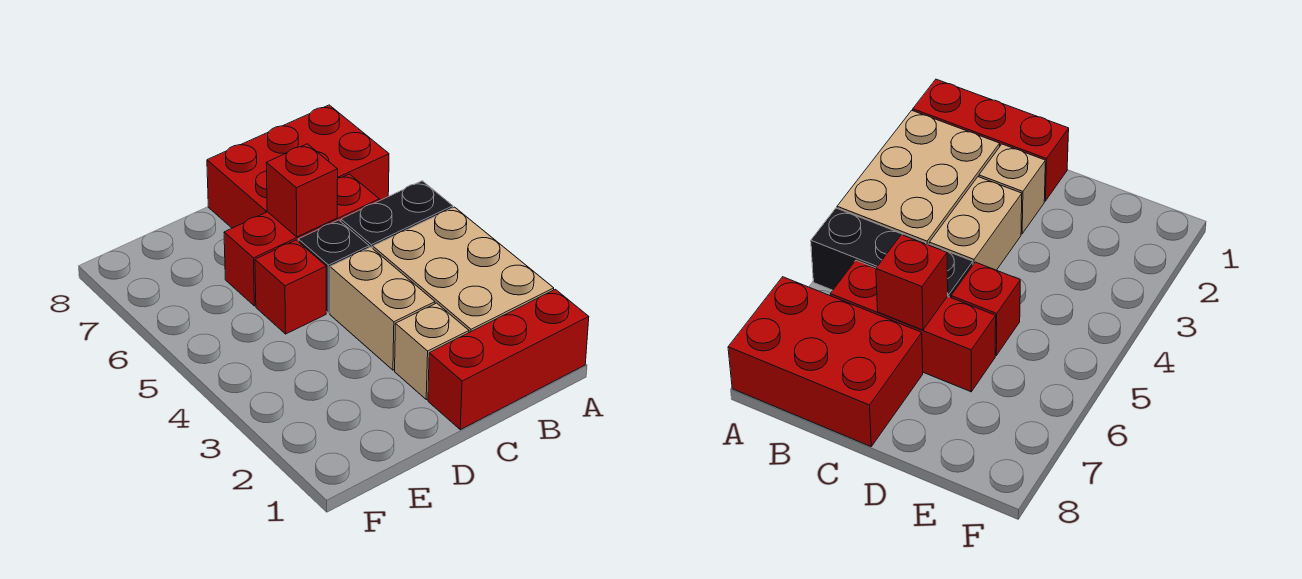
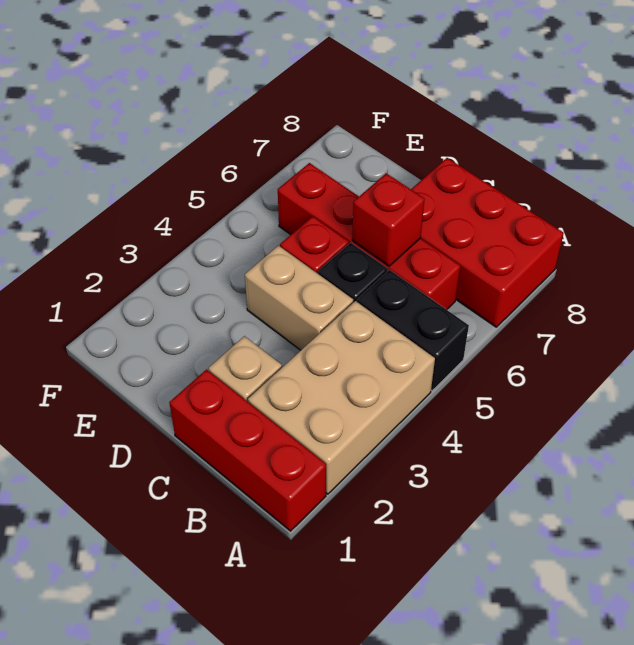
red brick B6:D6 level 1 -> red brick B6:E6 level 1
tan brick C3:C4 level 1 -> tan brick C4:D4 level 1

